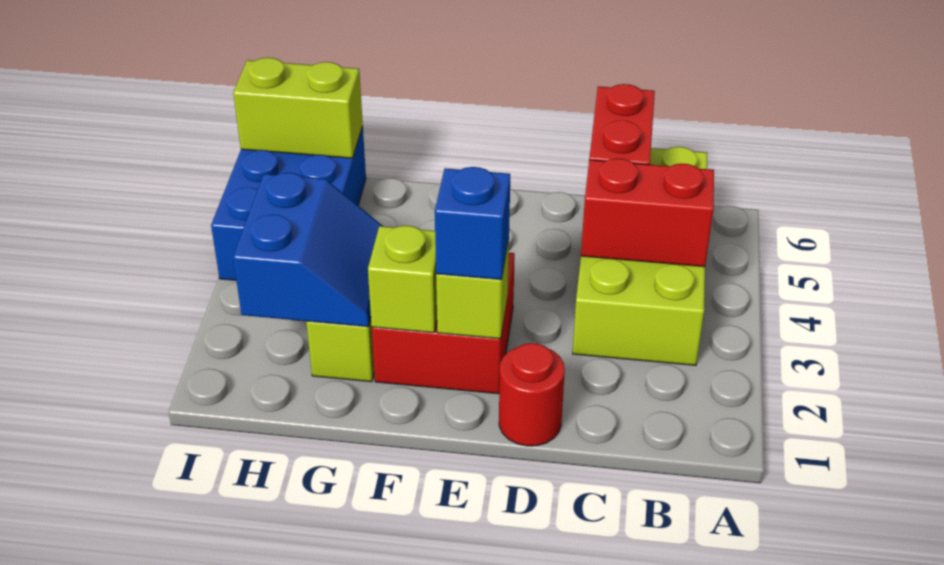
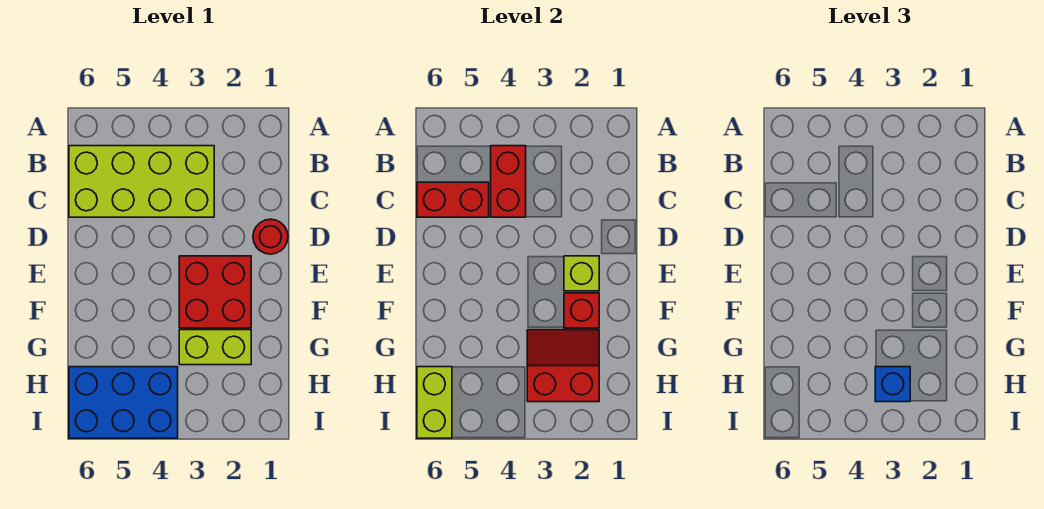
blue brick E2 level 3 -> blue brick H3 level 3
lime brick F2 level 2 -> red brick F2 level 2
blue slope G2:H3 level 2 top H -> red slope G2:H3 level 2 top H

